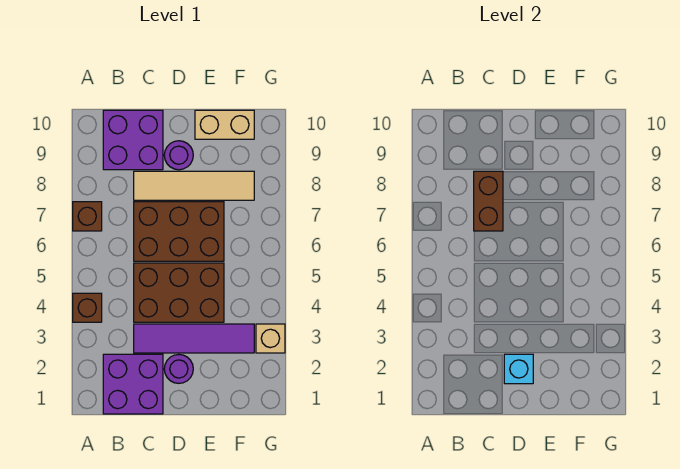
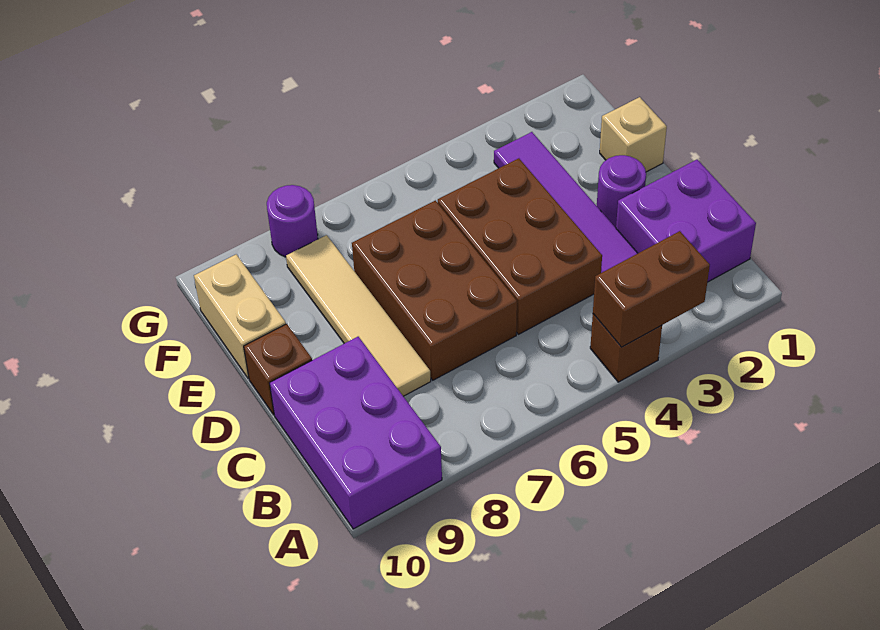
brown brick A7 level 1 -> brown brick D10 level 1
purple brick B9:C10 level 1 -> purple brick A9:C10 level 1
brown brick C7:C8 level 2 -> brown brick A3:A4 level 2
cyan brick D2 level 2 -> none
purple round brick D9 level 1 -> purple round brick G8 level 1
tan brick G3 level 1 -> tan brick E1 level 1

